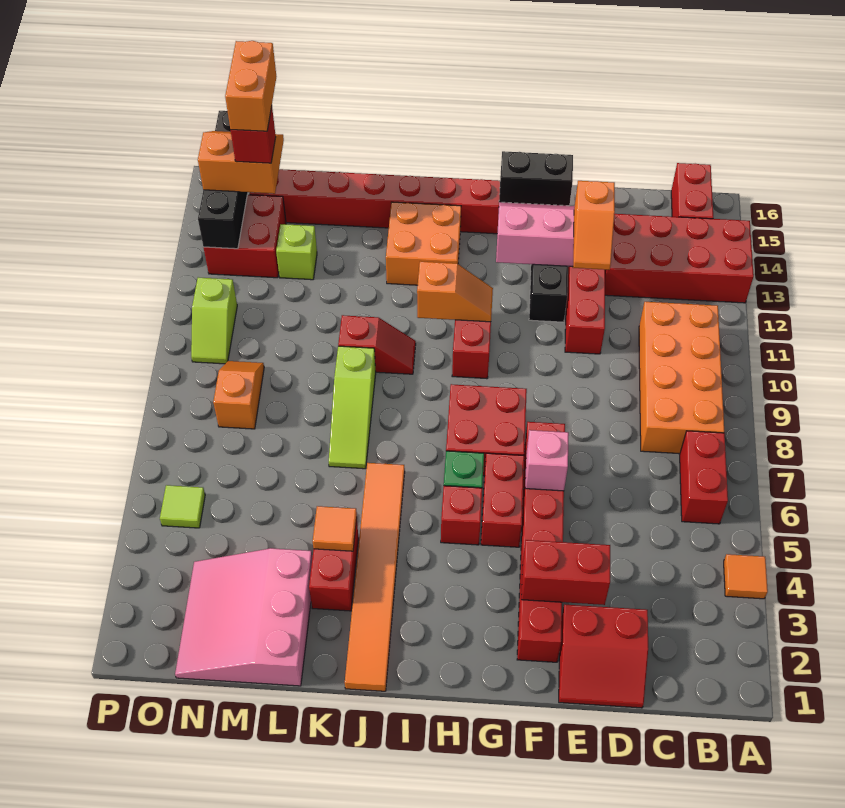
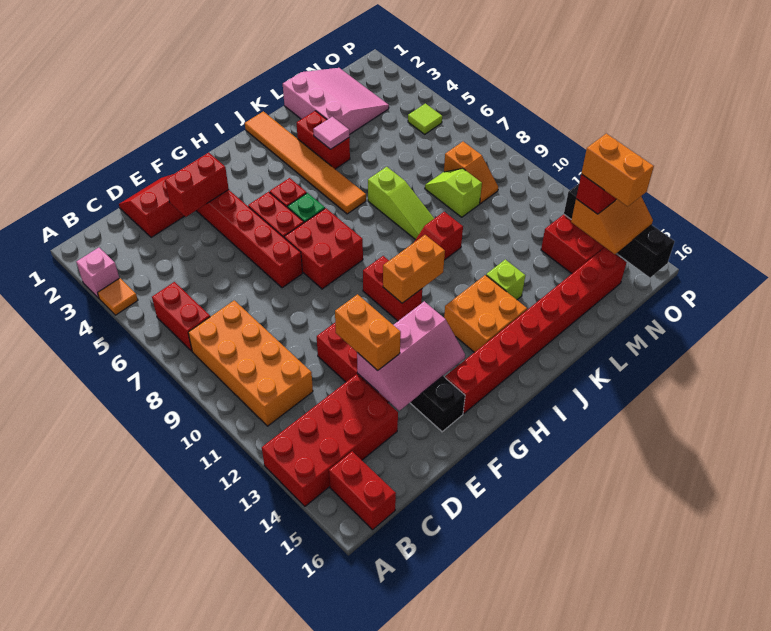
orange slope E12:E13 level 3 top 13 -> orange brick E12:E13 level 3
pink brick F6 level 2 -> pink brick A3 level 1
black brick F15:G15 level 2 -> none
orange slope H11:I11 level 2 top I -> orange brick H11:I11 level 2
orange tile K4 level 2 -> pink tile K4 level 2
lime slope K7:K9 level 1 top 9 -> lime slope K7:K9 level 1 top 7
lime brick M13 level 1 -> lime brick K13 level 1
lime slope O10:O11 level 1 top 11 -> lime slope M8:M9 level 1 top 9

